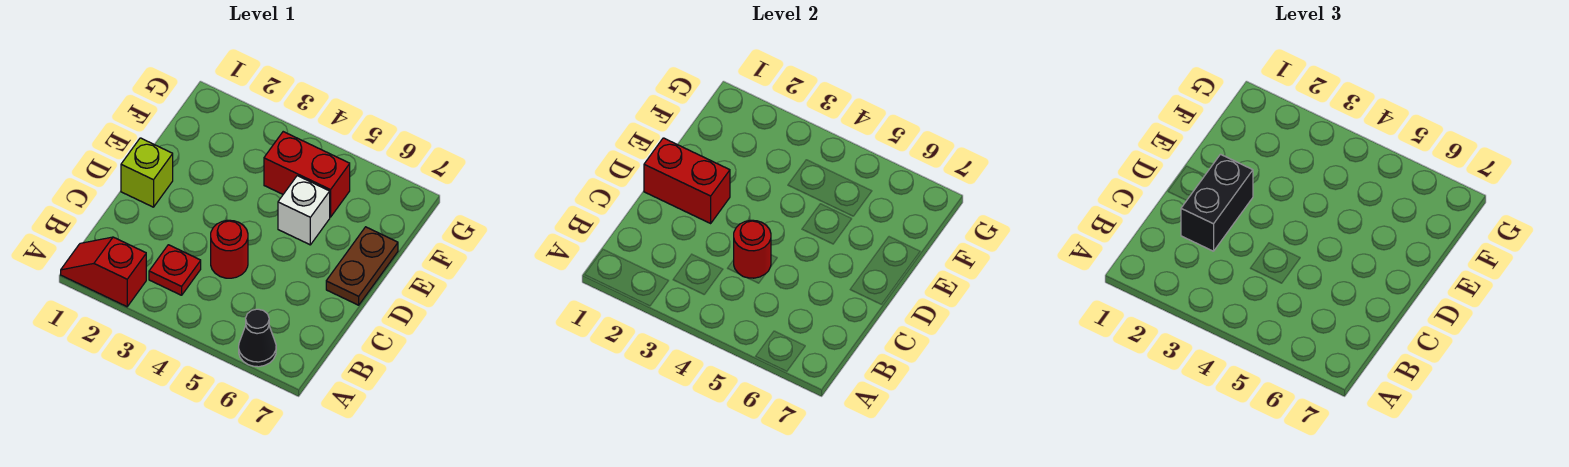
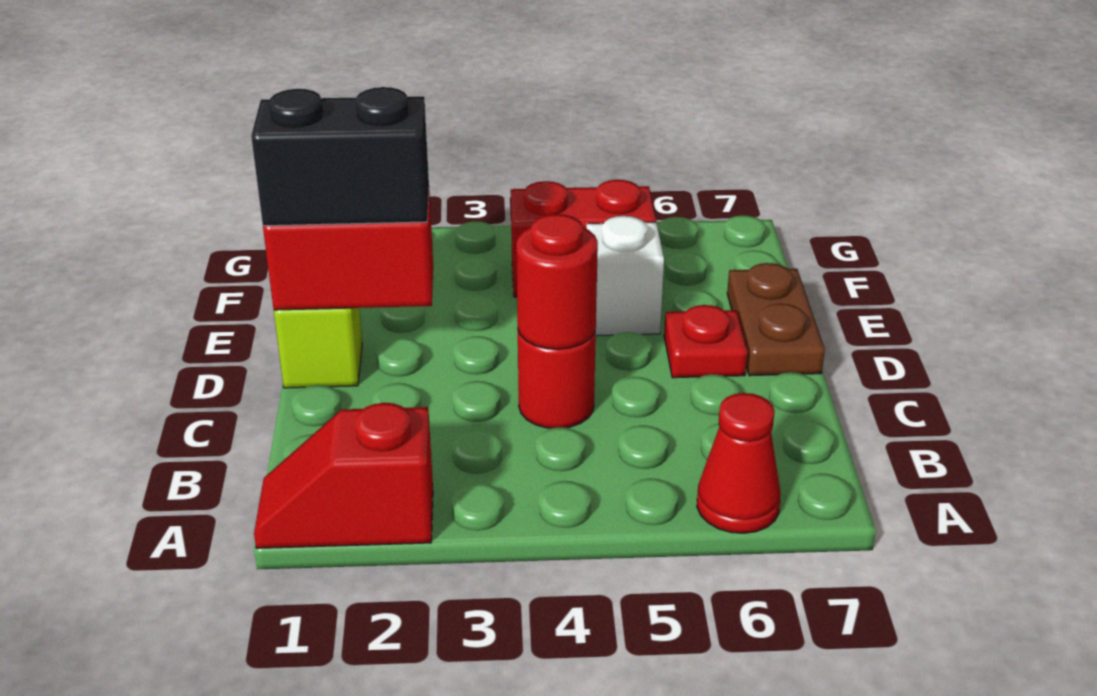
black cone A6 level 1 -> red cone A6 level 1
red plate B3 level 1 -> red plate D6 level 1
black brick C2:D2 level 3 -> black brick D1:D2 level 3

